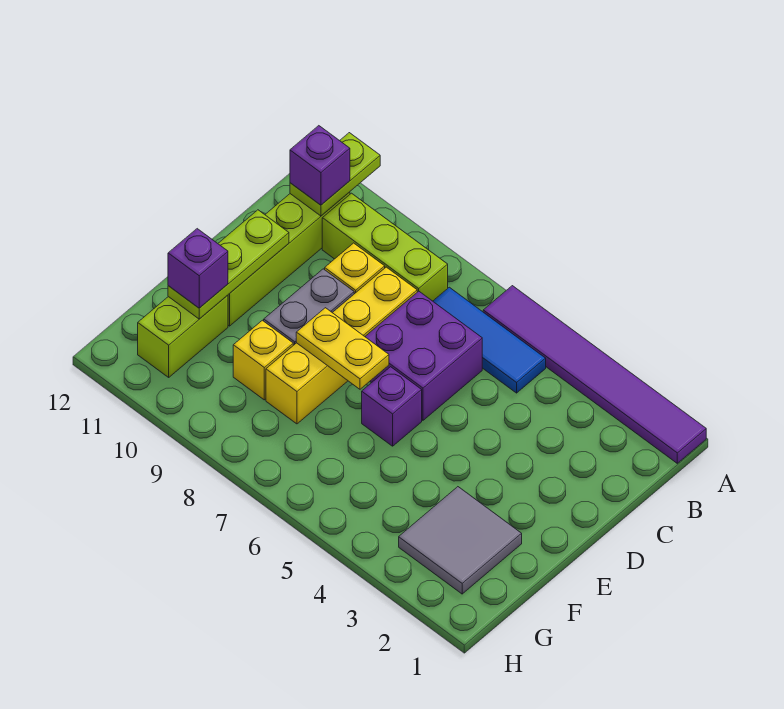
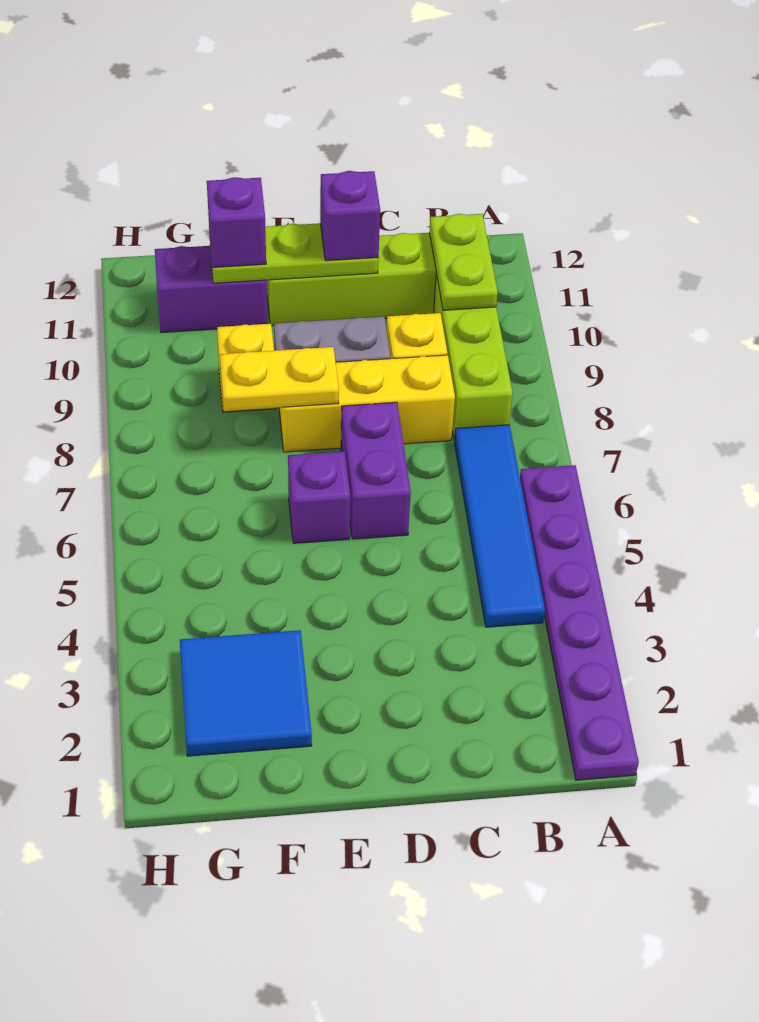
purple tile A1:A6 level 1 -> purple plate A1:A6 level 1
lime plate A11:B11 level 2 -> lime plate B10:B11 level 2
blue tile B5:B7 level 1 -> blue tile B4:B7 level 1
purple brick B11 level 3 -> purple brick D11 level 3
purple brick C6:D7 level 1 -> purple brick D6:D7 level 1
yellow brick C8:F8 level 1 -> yellow brick C8:E8 level 1
yellow plate E7:E8 level 2 -> yellow plate E8:F8 level 2
grey tile F2:G3 level 1 -> blue tile F2:G3 level 1
lime brick F11:G11 level 1 -> purple brick F11:G11 level 1

